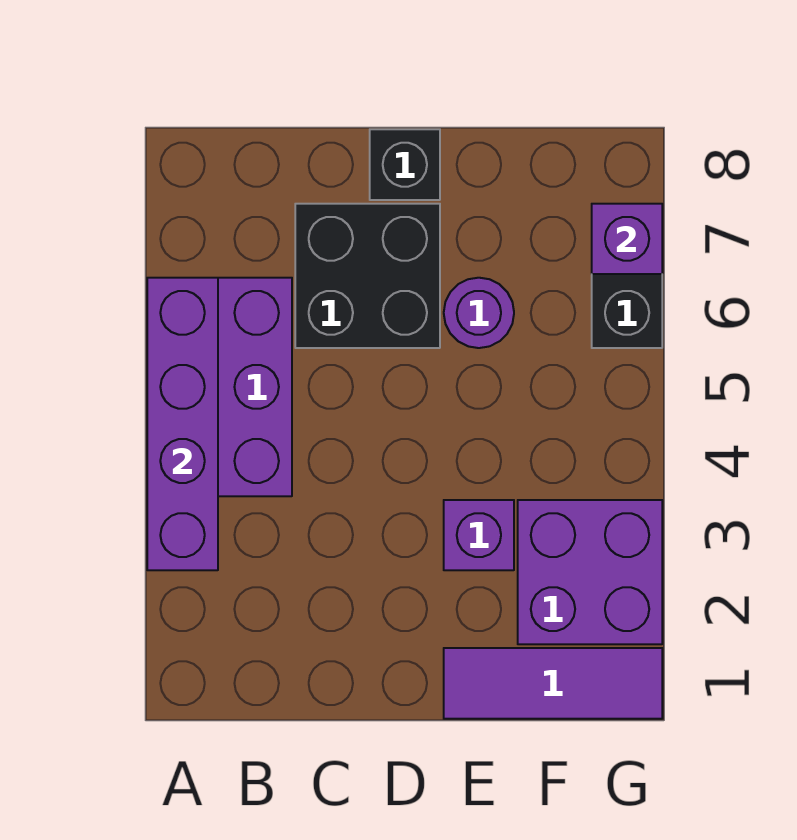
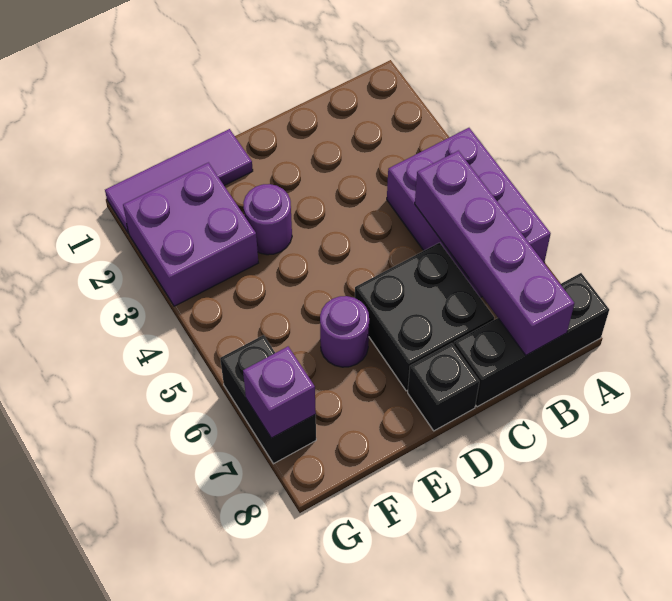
purple brick A3:A6 level 2 -> purple brick B5:B8 level 2
none -> black brick A8:C8 level 1
purple brick E3 level 1 -> purple round brick E3 level 1

